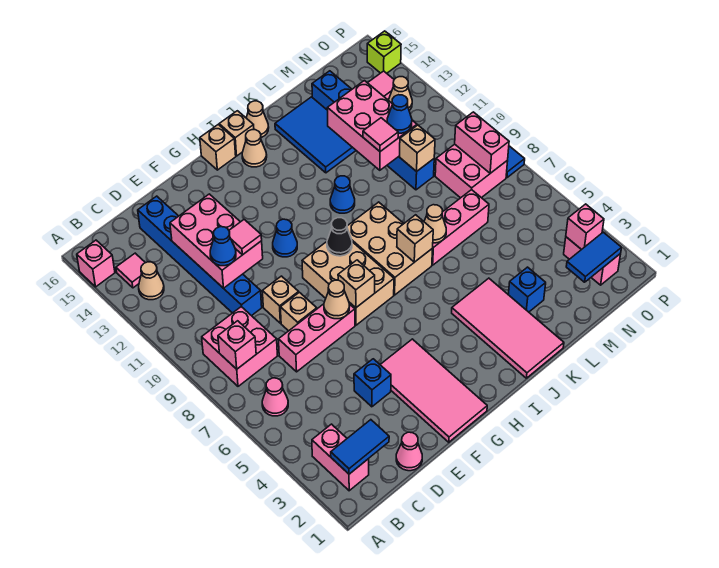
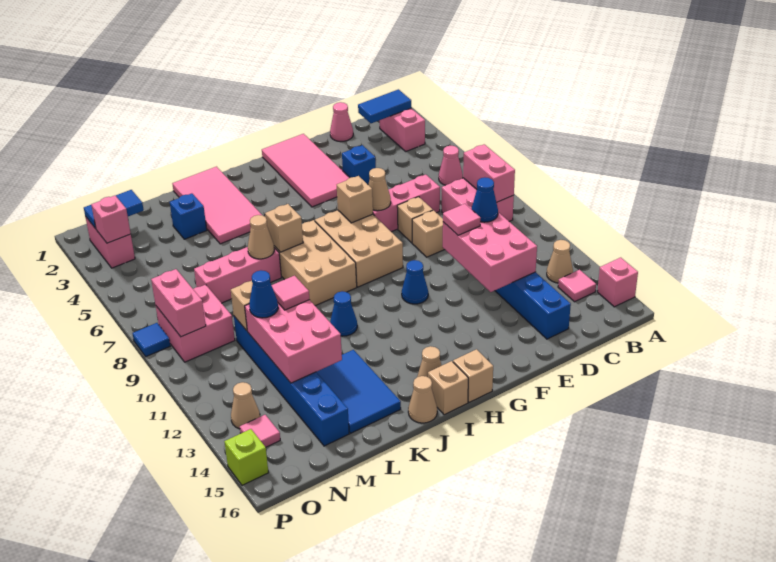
pink brick B8 level 2 -> pink brick B8:B9 level 2
black cone H9 level 2 -> none

